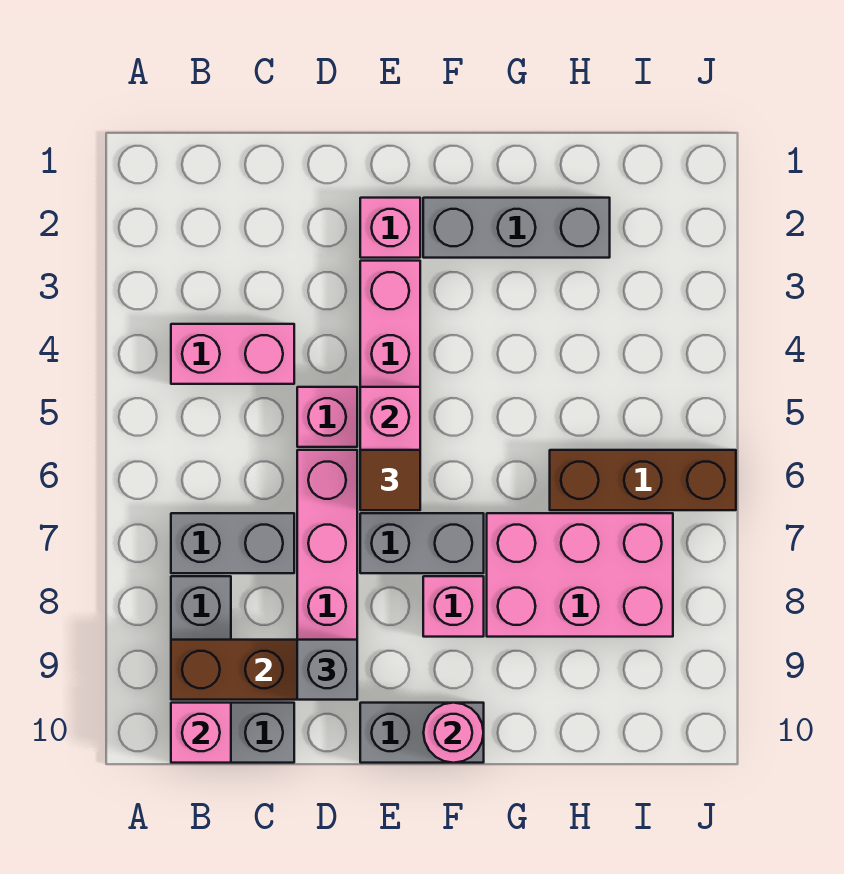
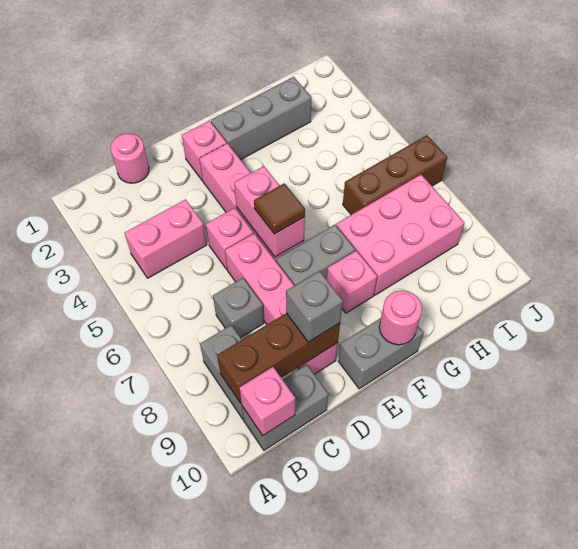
grey brick B7:C7 level 1 -> grey brick C7 level 1
none -> pink round brick C1 level 1

